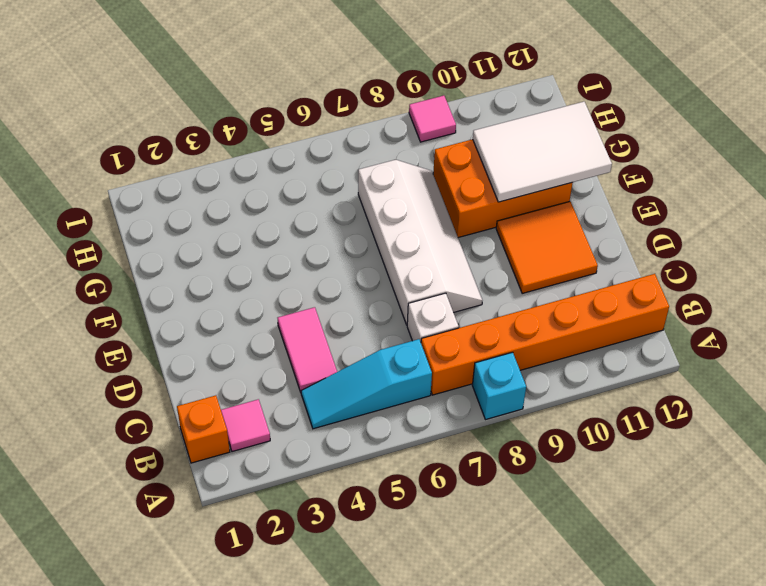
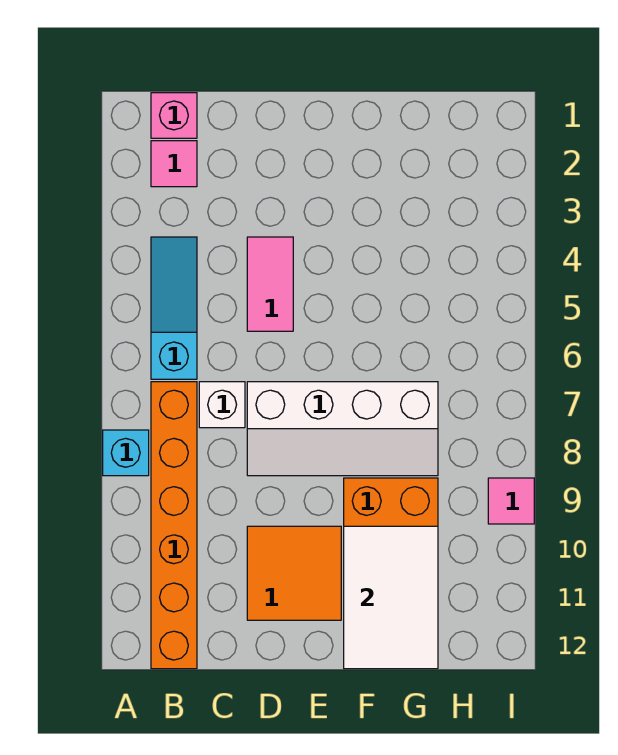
orange brick B1 level 1 -> pink brick B1 level 1
pink tile C4:D4 level 1 -> pink tile D4:D5 level 1

